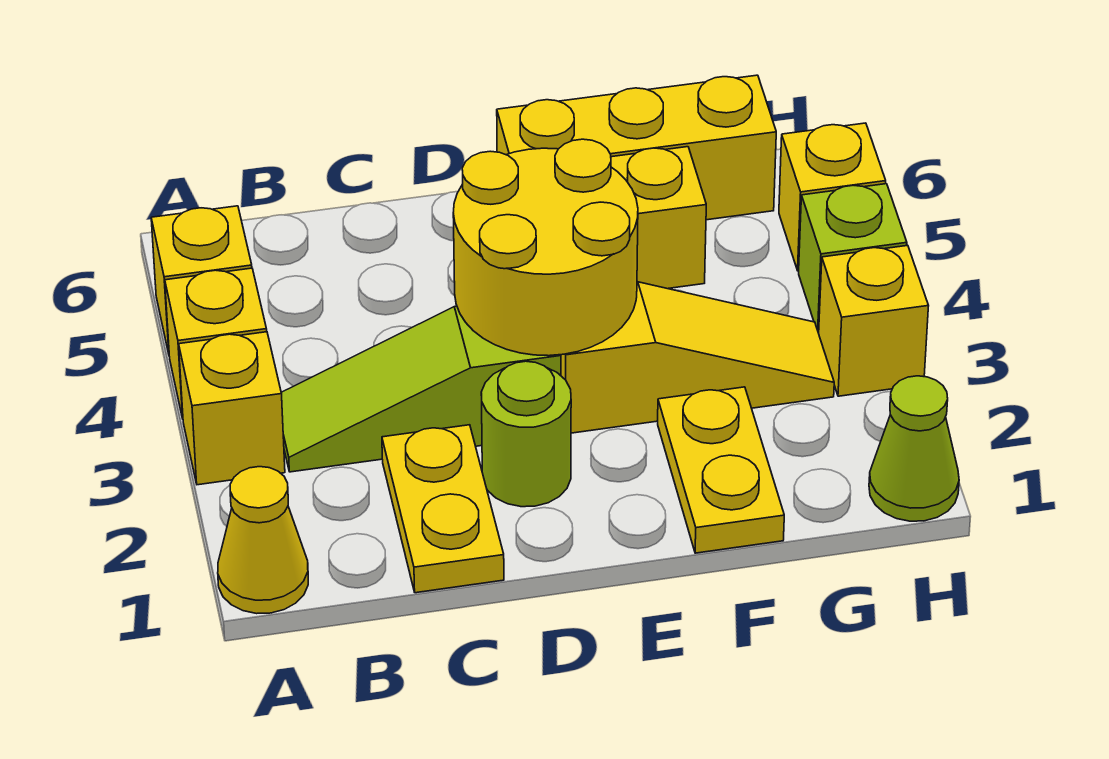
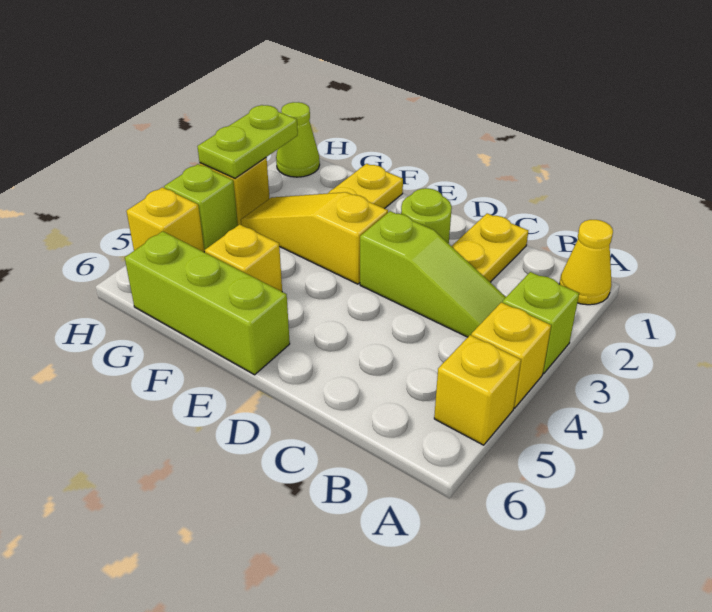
yellow brick A3 level 1 -> lime brick A3 level 1
yellow round brick D3:E4 level 2 -> none
yellow brick E6:G6 level 1 -> lime brick E6:G6 level 1
none -> lime plate H2:H3 level 2

